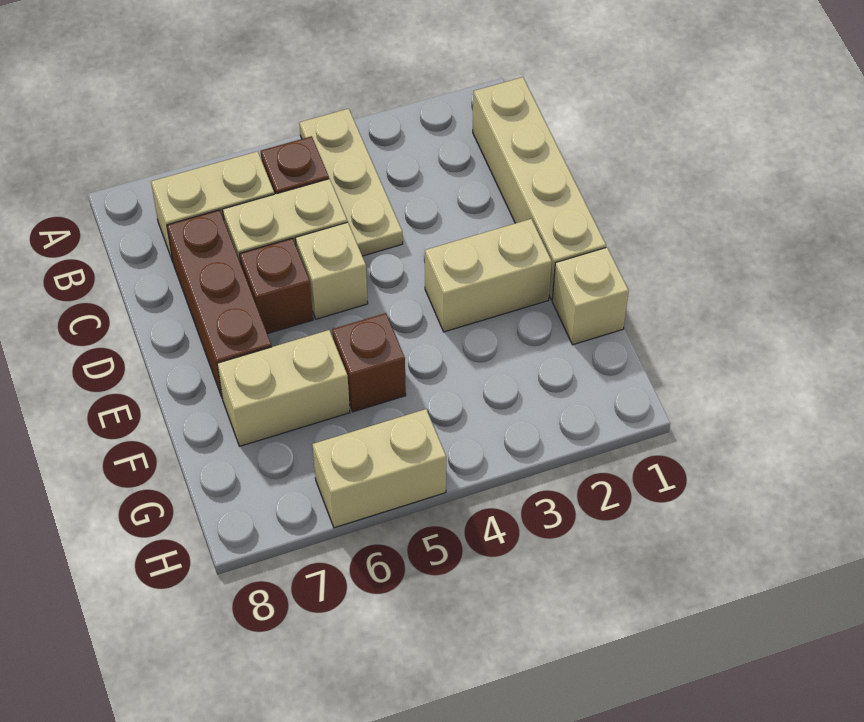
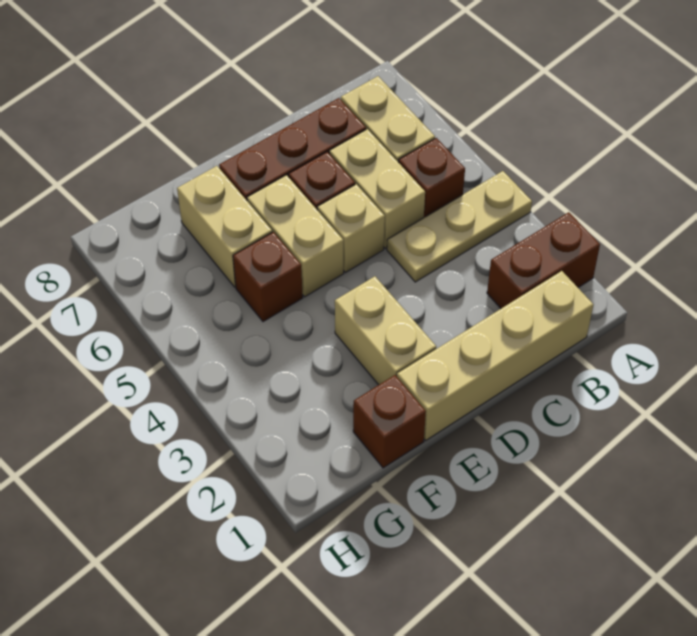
none -> brown brick A2:B2 level 1
tan brick F1 level 1 -> brown brick F1 level 1
tan brick H5:H6 level 1 -> tan brick E5:E6 level 1

